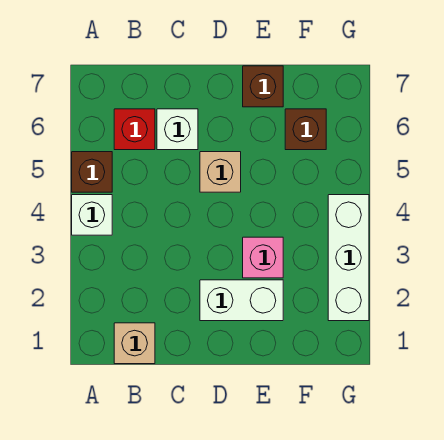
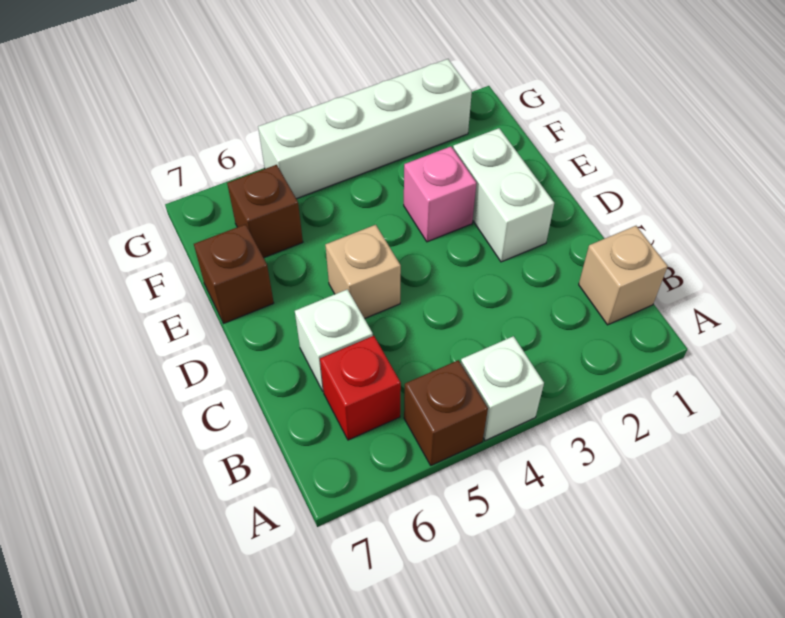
white brick G2:G4 level 1 -> white brick G2:G5 level 1

